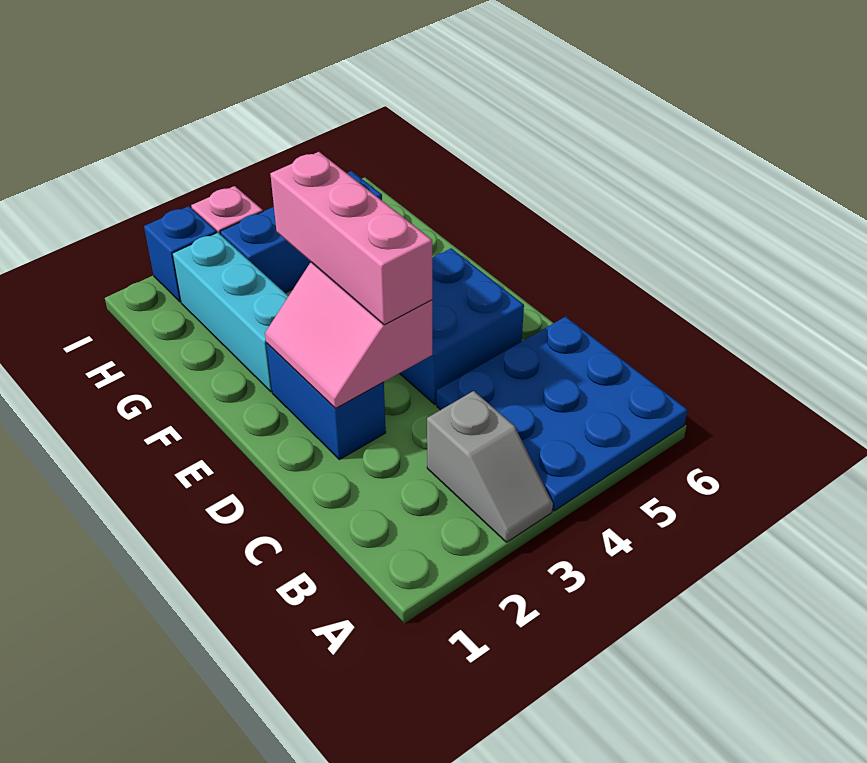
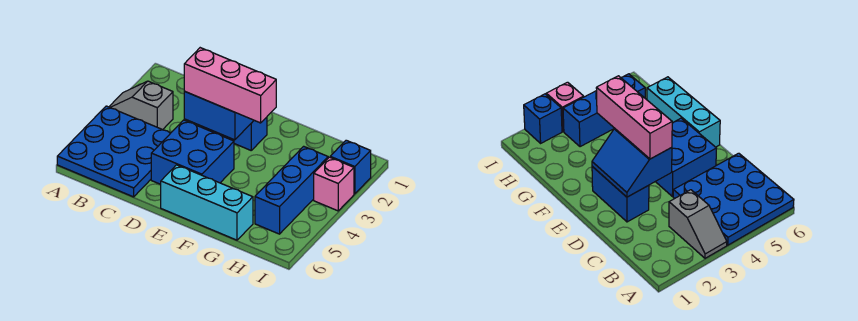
pink slope D2:E3 level 2 top 3 -> blue slope D2:E3 level 2 top 3
cyan brick F2:H2 level 1 -> cyan brick E6:G6 level 1

